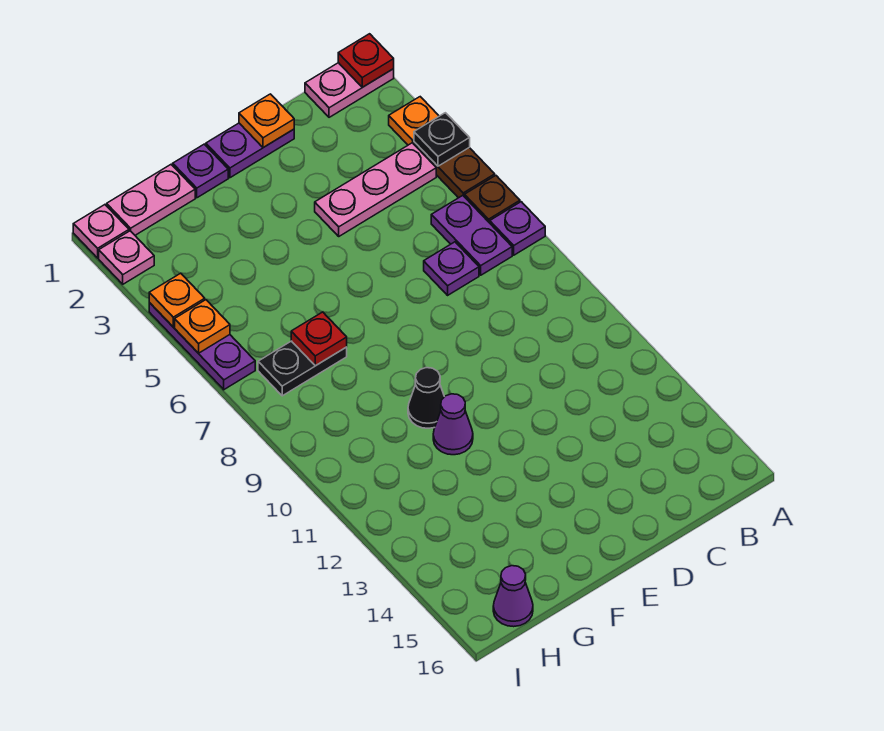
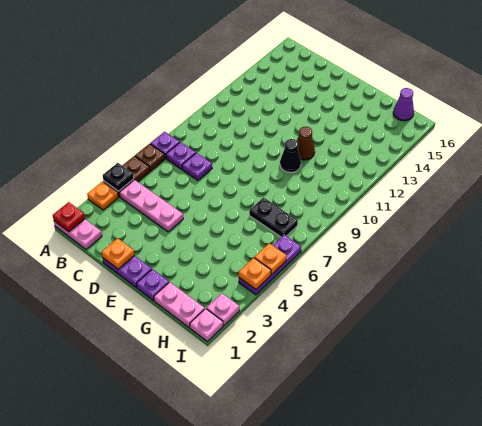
purple plate B6:B7 level 1 -> purple plate B7 level 1
purple cone F11 level 1 -> brown cone F11 level 1
red plate G7 level 2 -> none

